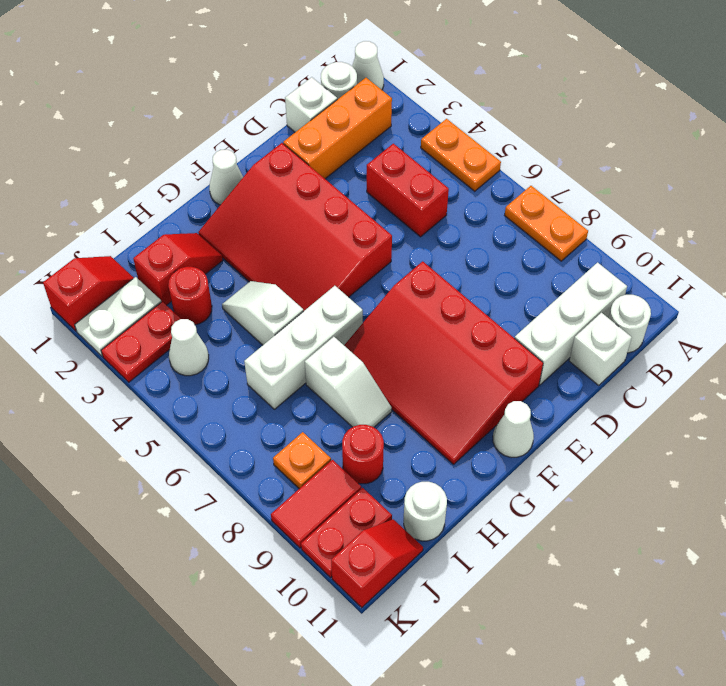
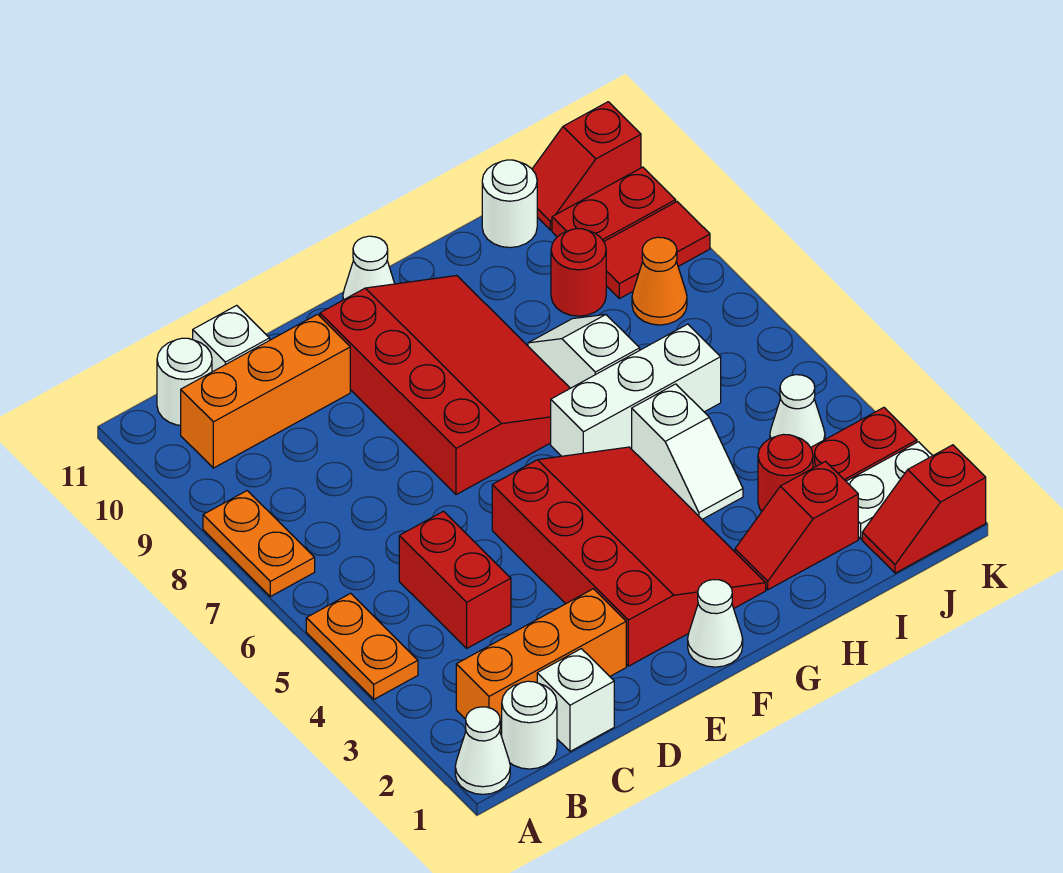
white brick B10:D10 level 1 -> orange brick B10:D10 level 1
orange plate J8 level 1 -> orange cone J8 level 1

